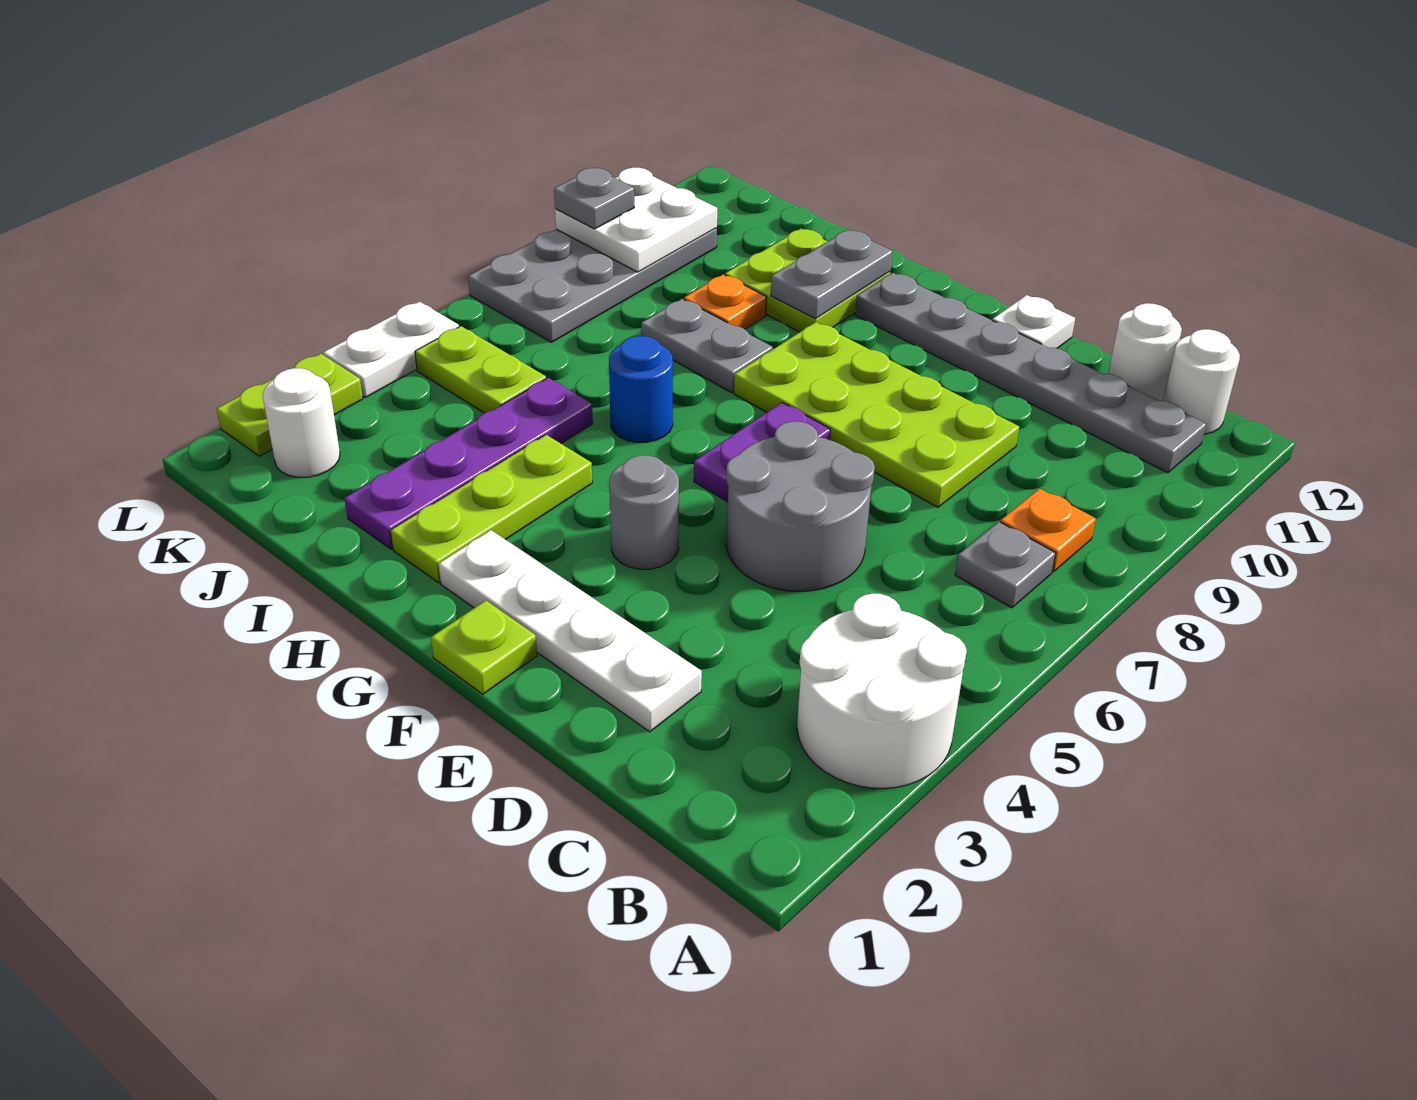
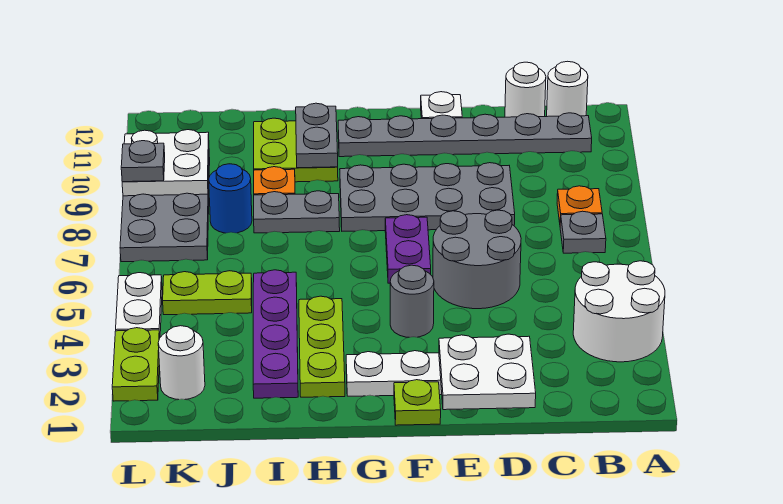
none -> white plate D1:E2 level 2
lime plate D8:G9 level 1 -> grey plate D8:G9 level 1
blue round brick H6 level 1 -> blue round brick J8 level 1

